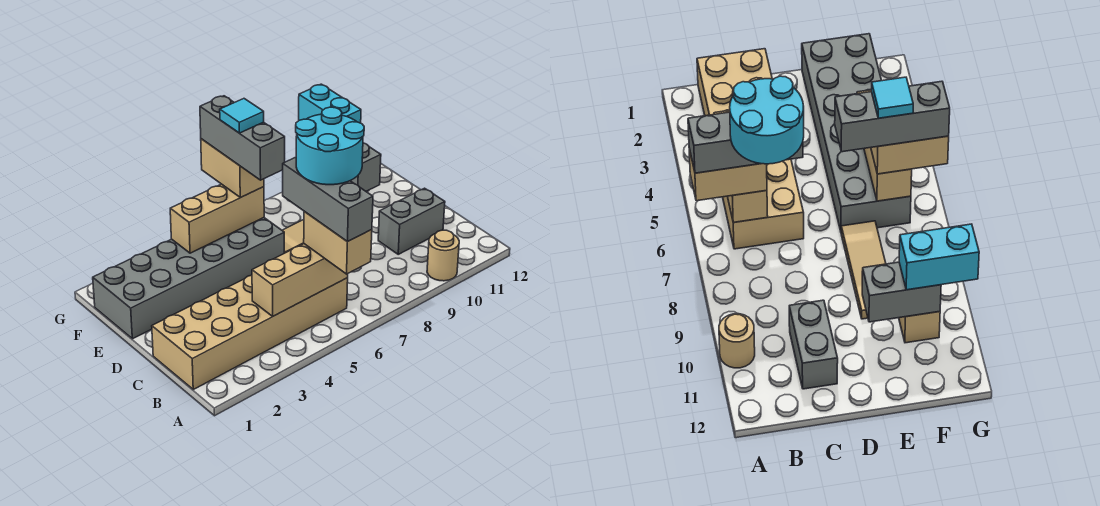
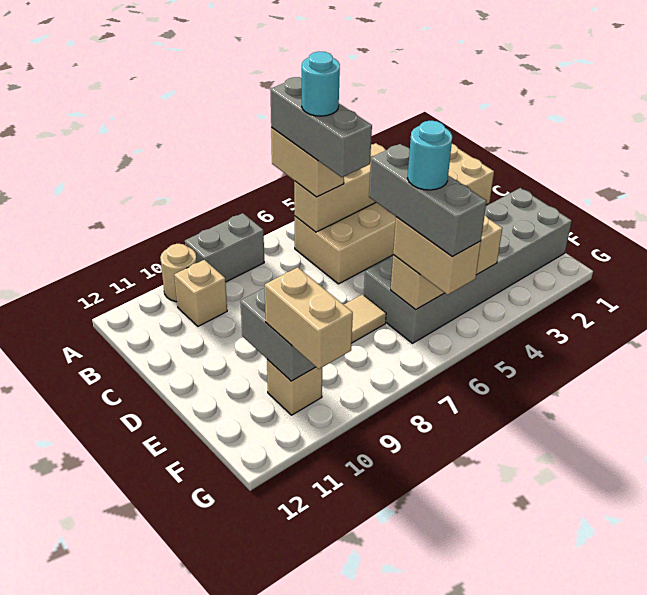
cyan round brick B6:C7 level 5 -> cyan round brick B6 level 5
none -> tan brick B10 level 1
grey brick C10:C11 level 1 -> grey brick A8:A9 level 1
cyan tile F6 level 5 -> cyan round brick F6 level 5
cyan brick F10:G10 level 3 -> tan brick F10:G10 level 3

